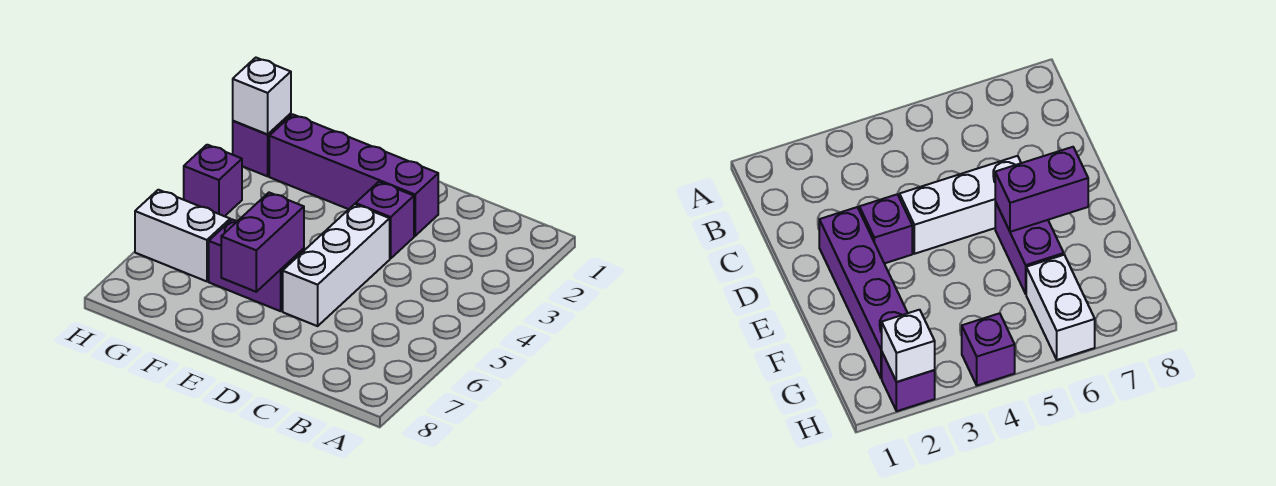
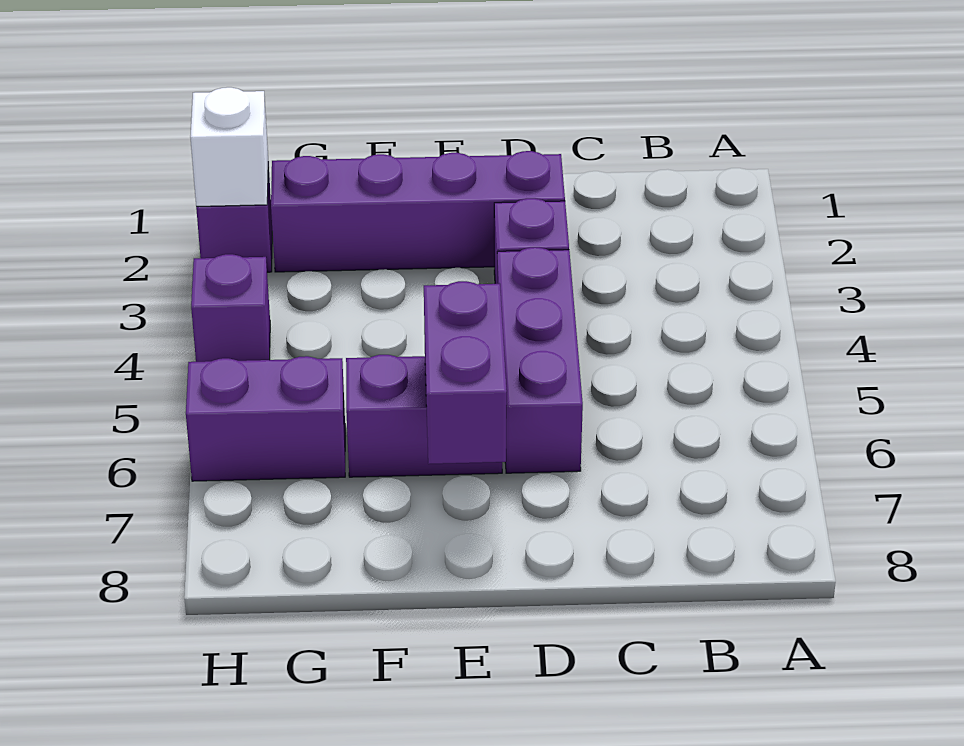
white brick D4:D6 level 1 -> purple brick D4:D6 level 1
white brick G6:H6 level 1 -> purple brick G6:H6 level 1

